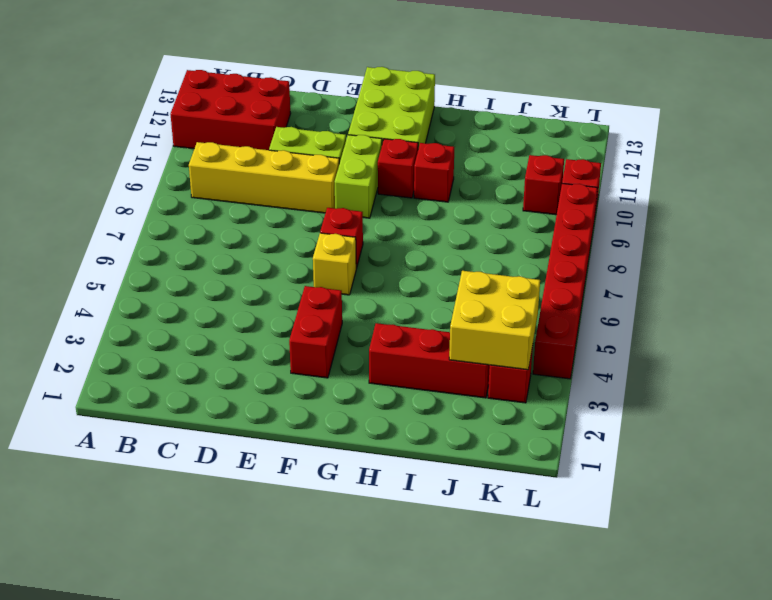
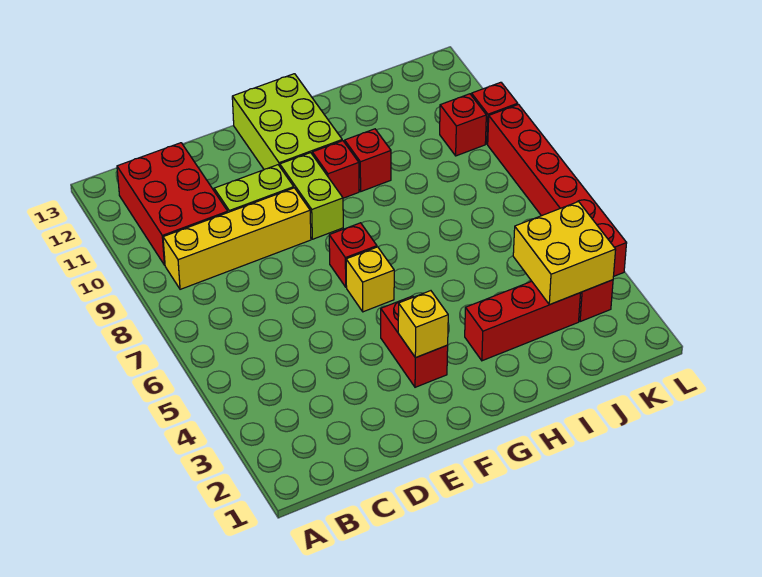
red brick A11:C12 level 1 -> red brick B10:C12 level 1
none -> yellow brick F3 level 2

